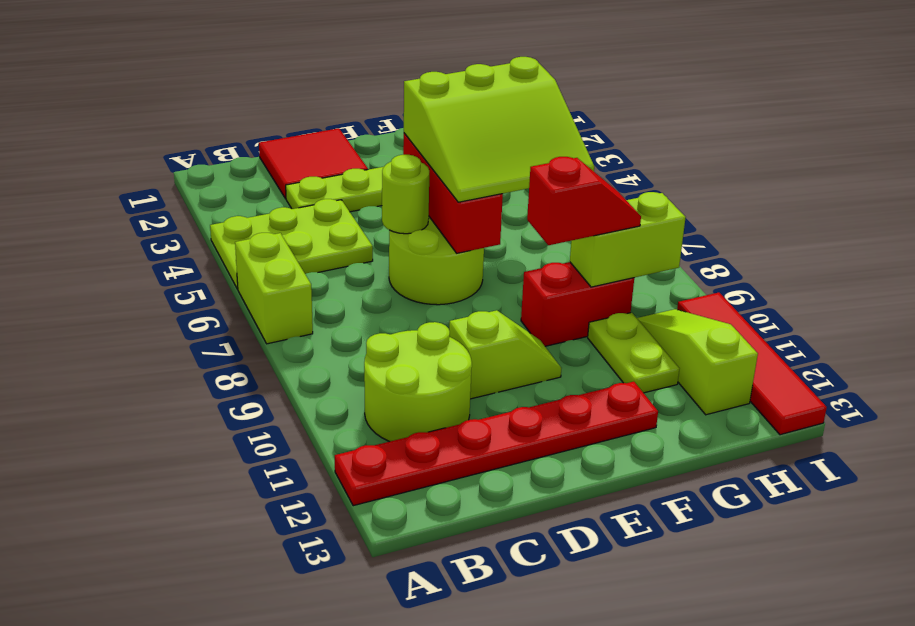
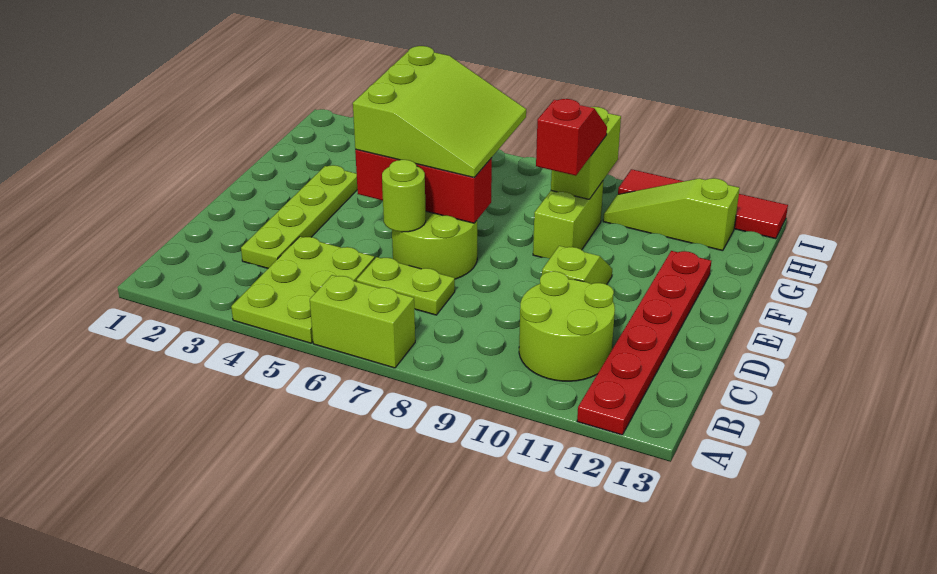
red tile C1:D2 level 1 -> none
red brick F9:G9 level 1 -> lime brick F9:G9 level 1
lime plate G10:G11 level 1 -> lime plate C6:C7 level 1

